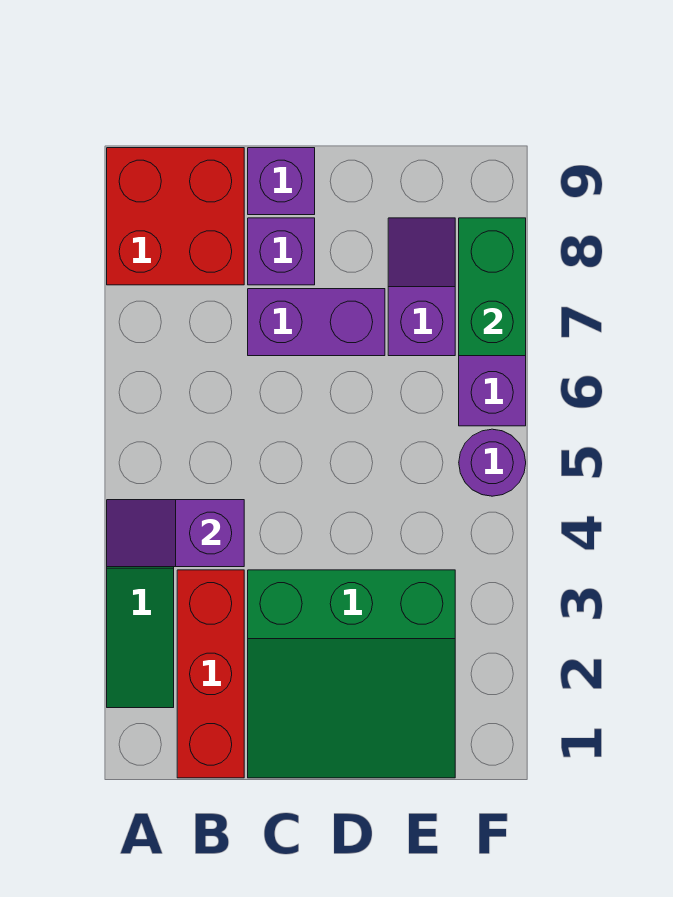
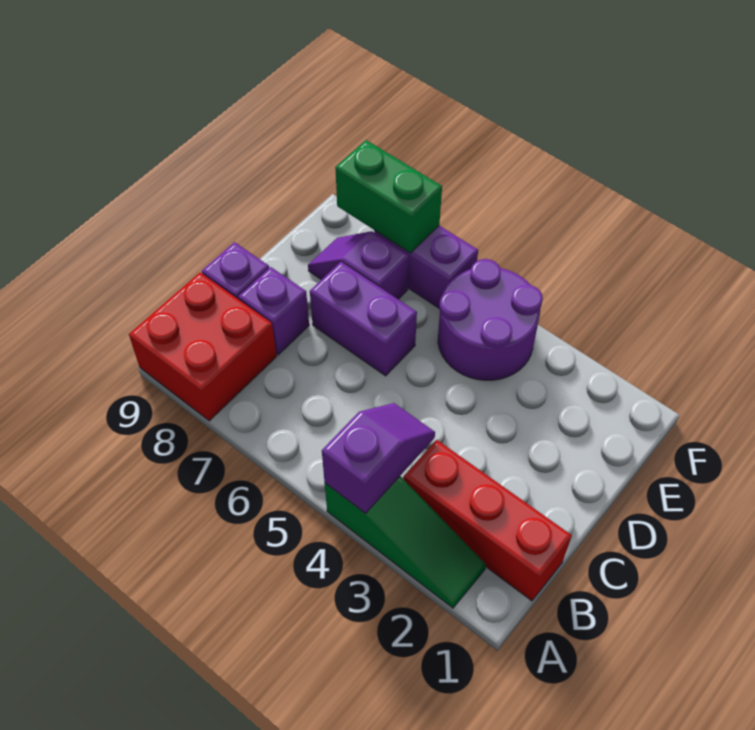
purple slope A4:B4 level 2 top B -> purple slope A4:B4 level 2 top A
green slope C1:E3 level 1 top 3 -> none
purple brick C7:D7 level 1 -> purple brick D6:D7 level 1
purple round brick F5 level 1 -> purple round brick E4:F5 level 1

